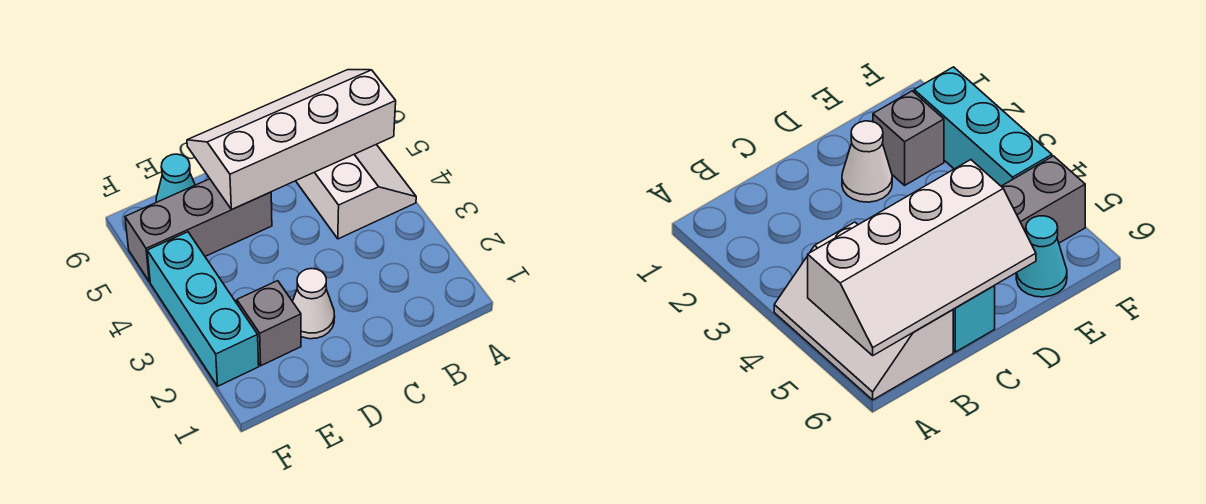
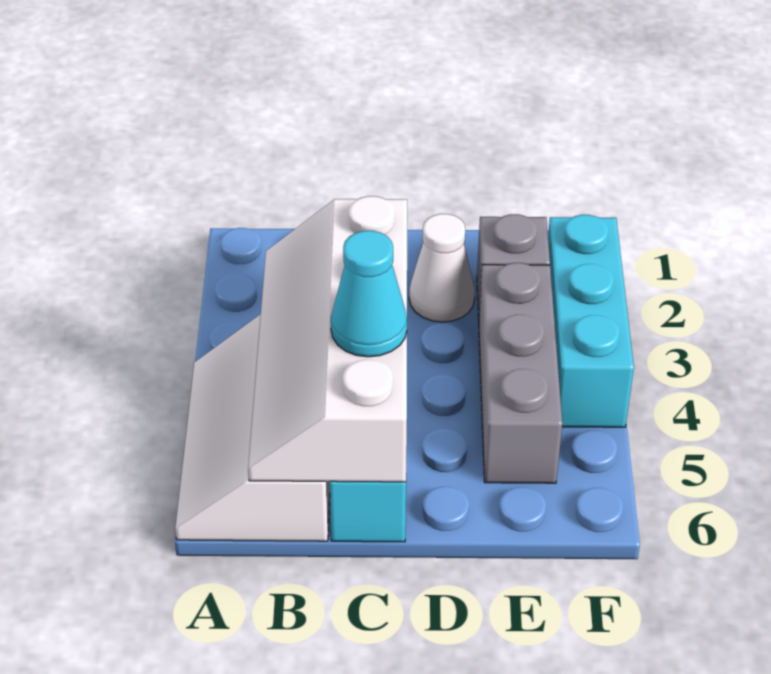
white slope A5:D6 level 2 top 5 -> white slope B3:C6 level 2 top C
grey brick D5:F5 level 1 -> grey brick E3:E5 level 1
cyan cone E6 level 1 -> cyan cone C5 level 3

